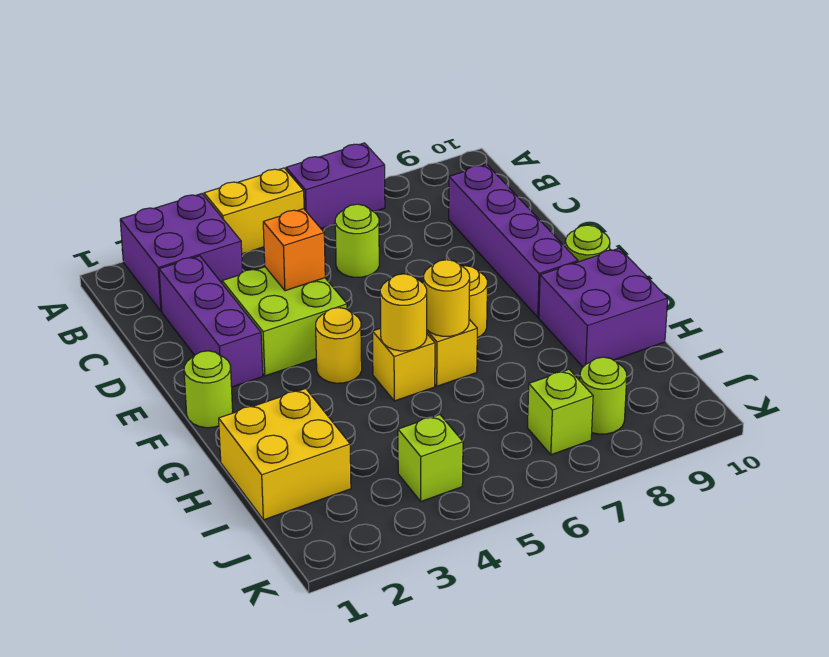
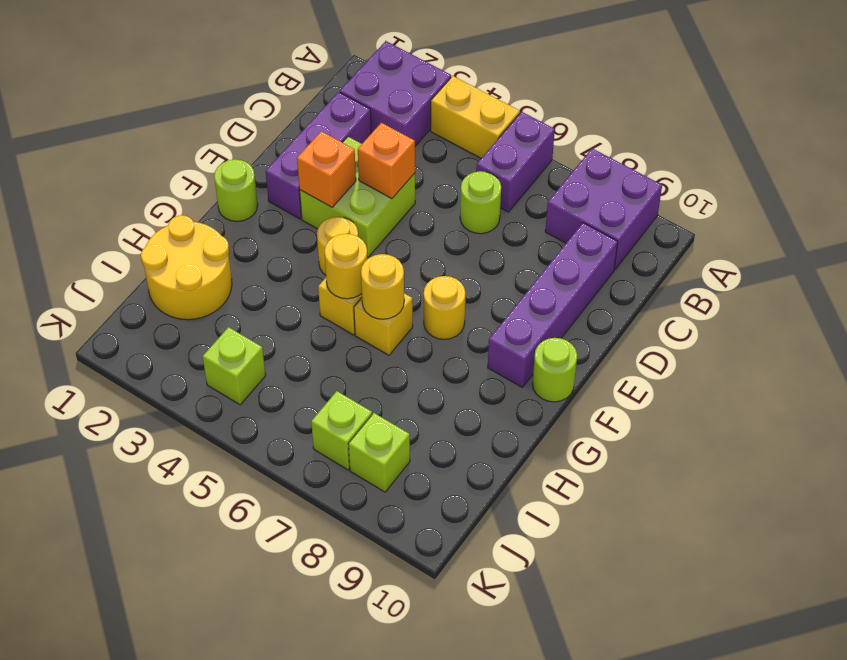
purple brick A6:A7 level 1 -> purple brick A6:B6 level 1
none -> orange brick E3 level 2
purple brick G9:H10 level 1 -> purple brick A8:B9 level 1
yellow brick H1:I2 level 1 -> yellow round brick H1:I2 level 1
lime round brick J8 level 1 -> lime brick J8 level 1

